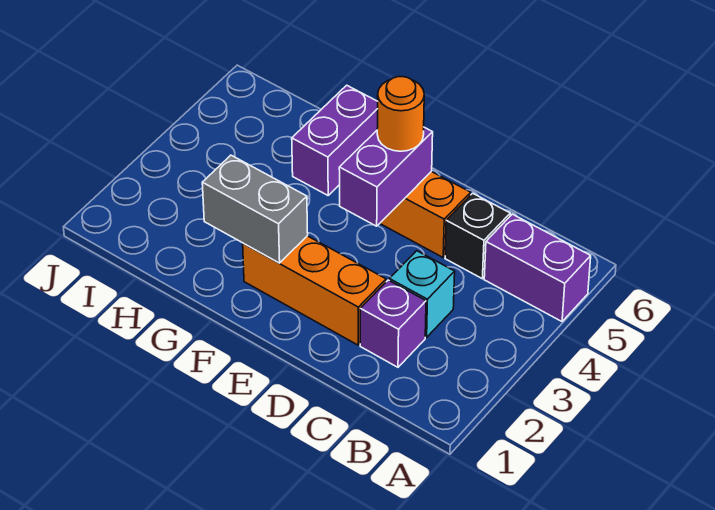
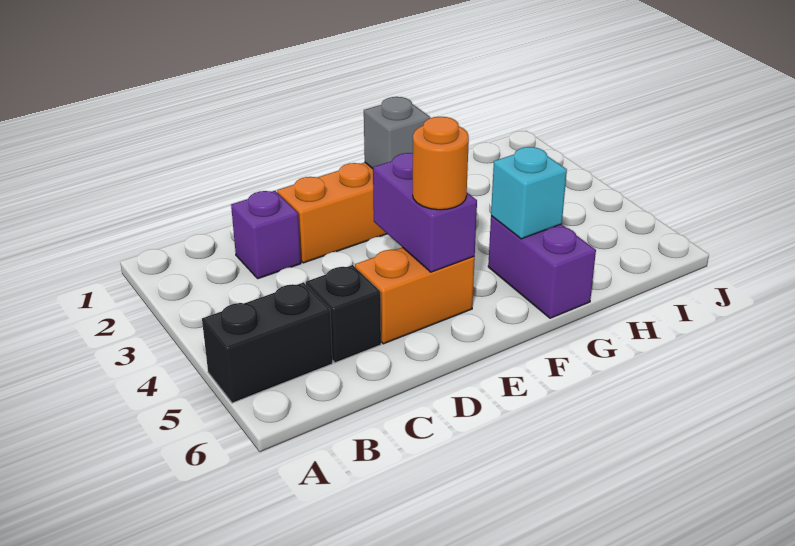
purple brick A5:B5 level 1 -> black brick A5:B5 level 1
cyan brick C3 level 1 -> cyan brick G5 level 2
grey brick F2:G2 level 2 -> grey brick F2 level 2

